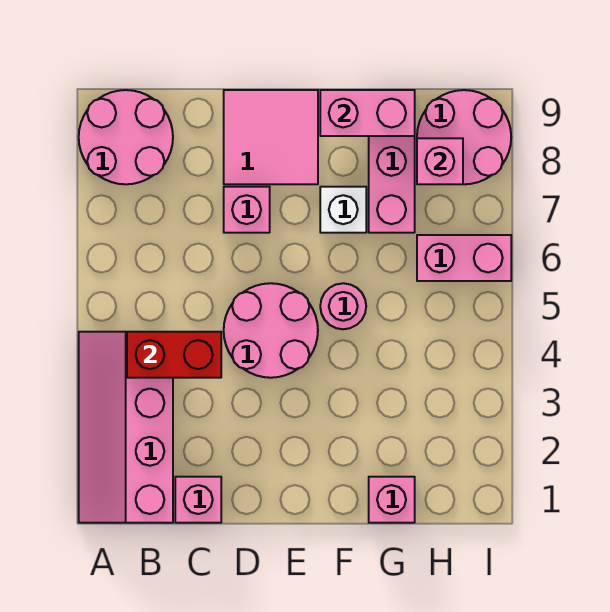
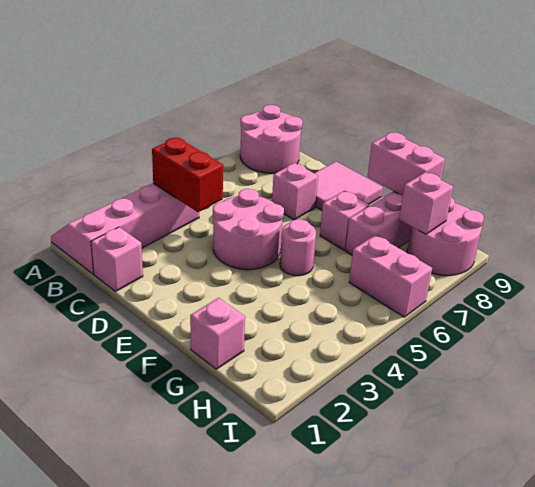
white brick F7 level 1 -> pink brick F7 level 1

